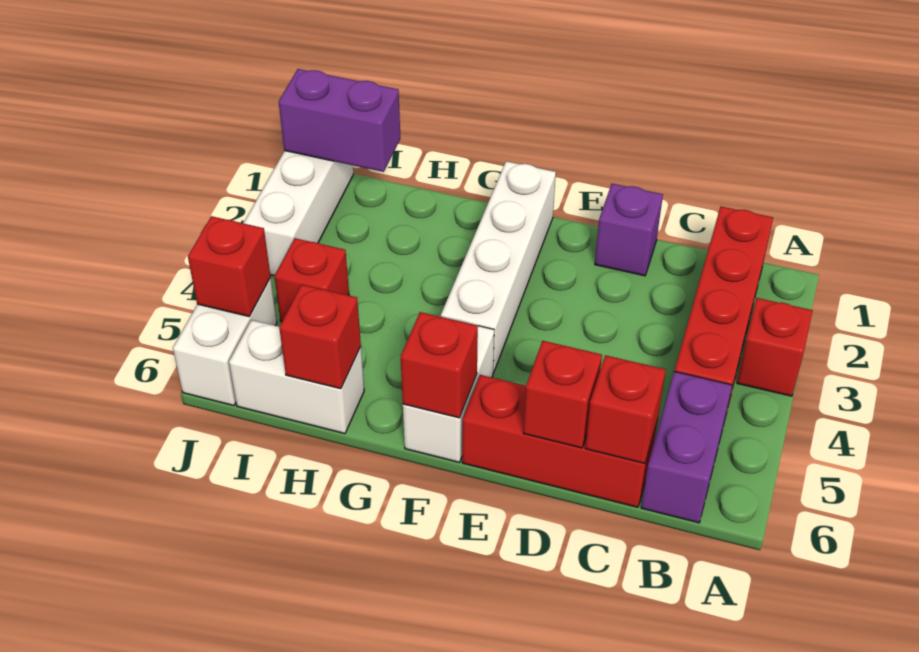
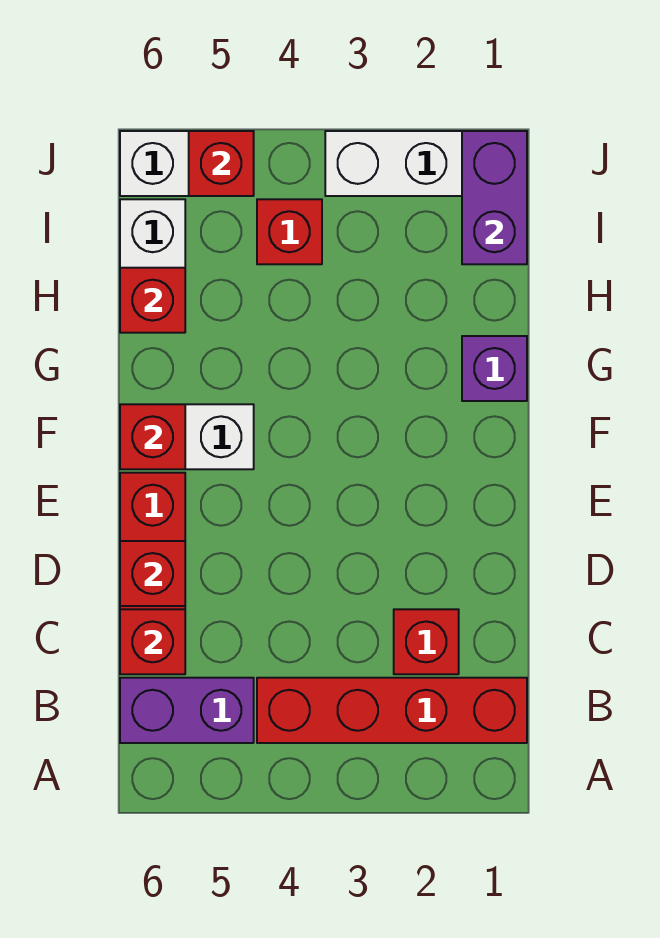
red brick A3 level 1 -> red brick C2 level 1
purple brick D1 level 1 -> purple brick G1 level 1
white brick F1:F4 level 1 -> none

